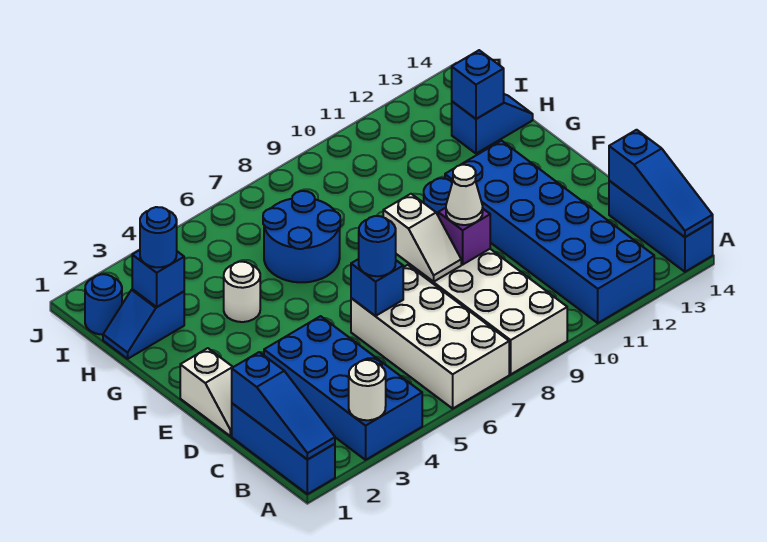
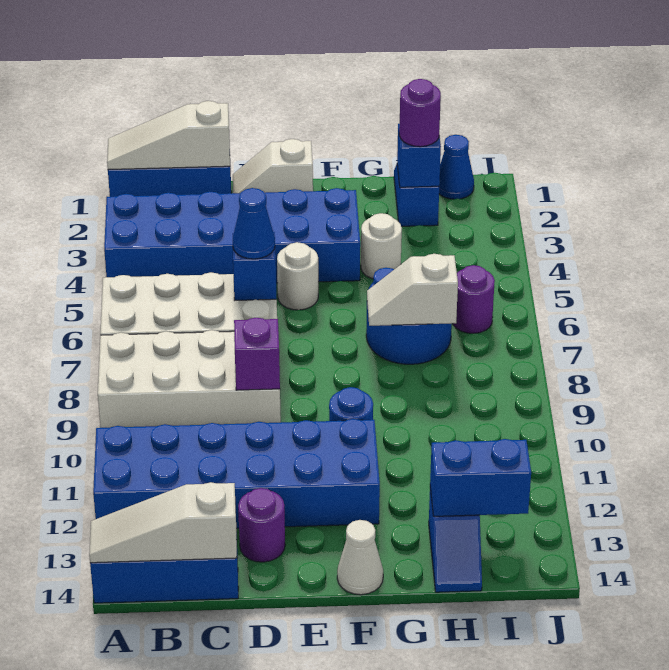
blue slope A1:C1 level 2 top C -> white slope A1:C1 level 2 top C
blue brick A3:D4 level 1 -> blue brick A3:F4 level 1
white round brick A3 level 2 -> white round brick E5 level 1
blue slope A14:C14 level 2 top C -> white slope A14:C14 level 2 top C
blue round brick D6 level 3 -> blue cone D6 level 3
white slope D8:E8 level 2 top E -> white slope G7:H7 level 2 top H
white cone D9 level 3 -> white cone F14 level 1
none -> purple round brick D13 level 1
blue round brick H2 level 3 -> purple round brick H2 level 3
blue brick H13 level 2 -> blue brick H13:I13 level 2
blue round brick I1 level 1 -> blue cone I1 level 1
none -> purple round brick I6 level 1

